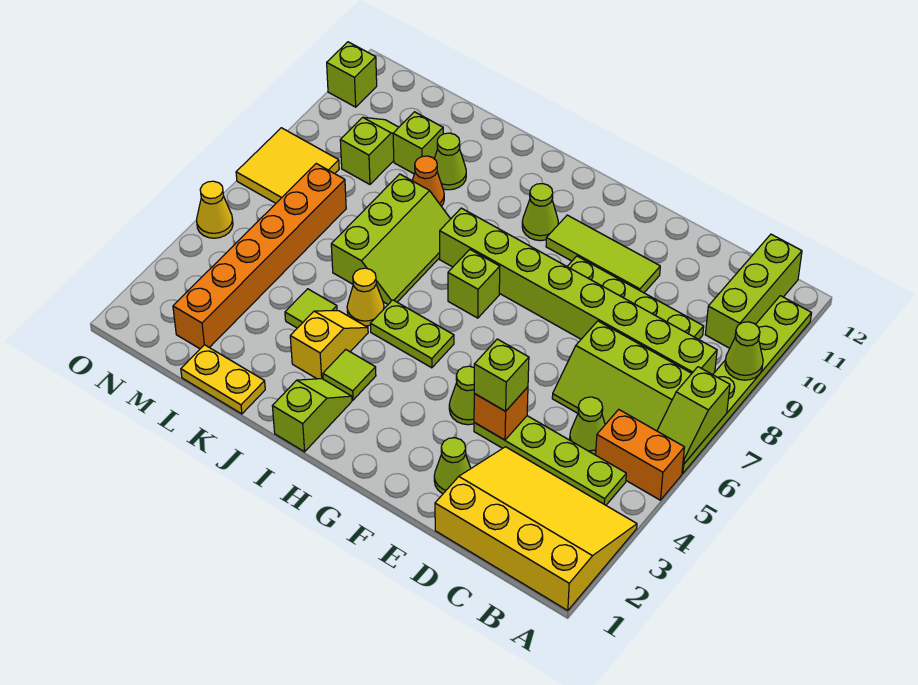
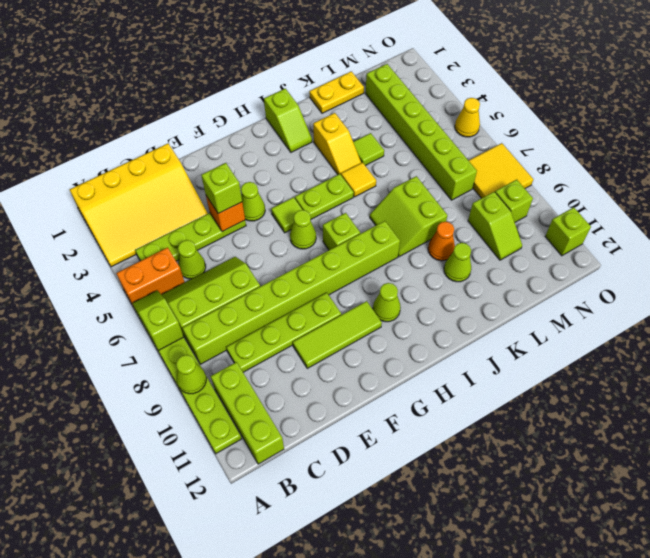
lime cone E2 level 1 -> lime cone G6 level 1
lime tile I3 level 1 -> lime tile G5 level 1
yellow cone J5 level 1 -> yellow tile J5 level 1
lime slope J6:K8 level 1 top K -> lime slope J7:K8 level 1 top K
lime brick L10 level 1 -> lime brick N9 level 1
orange brick M2:M7 level 1 -> lime brick M2:M7 level 1

